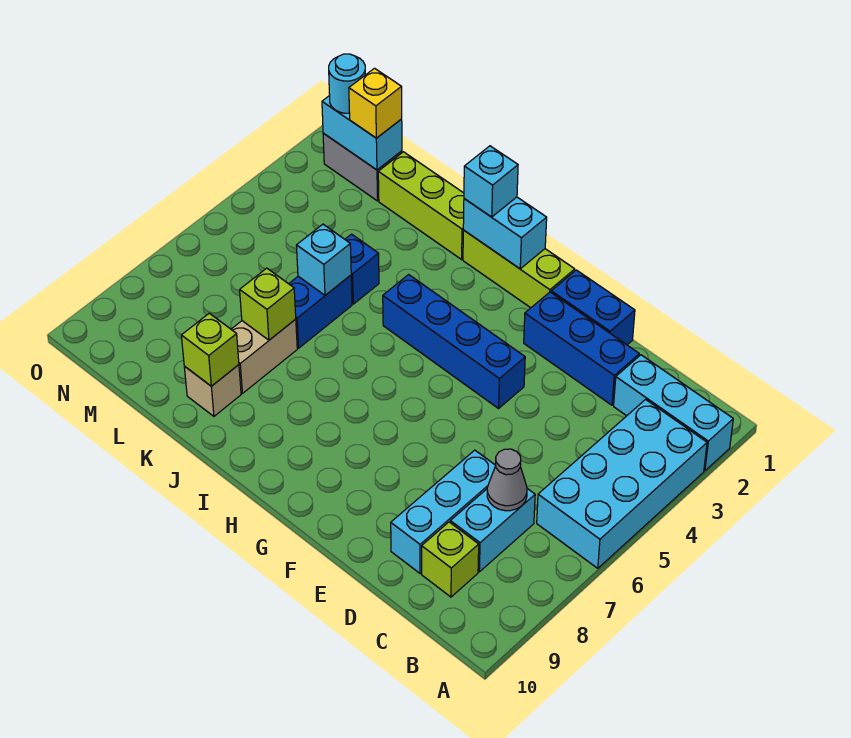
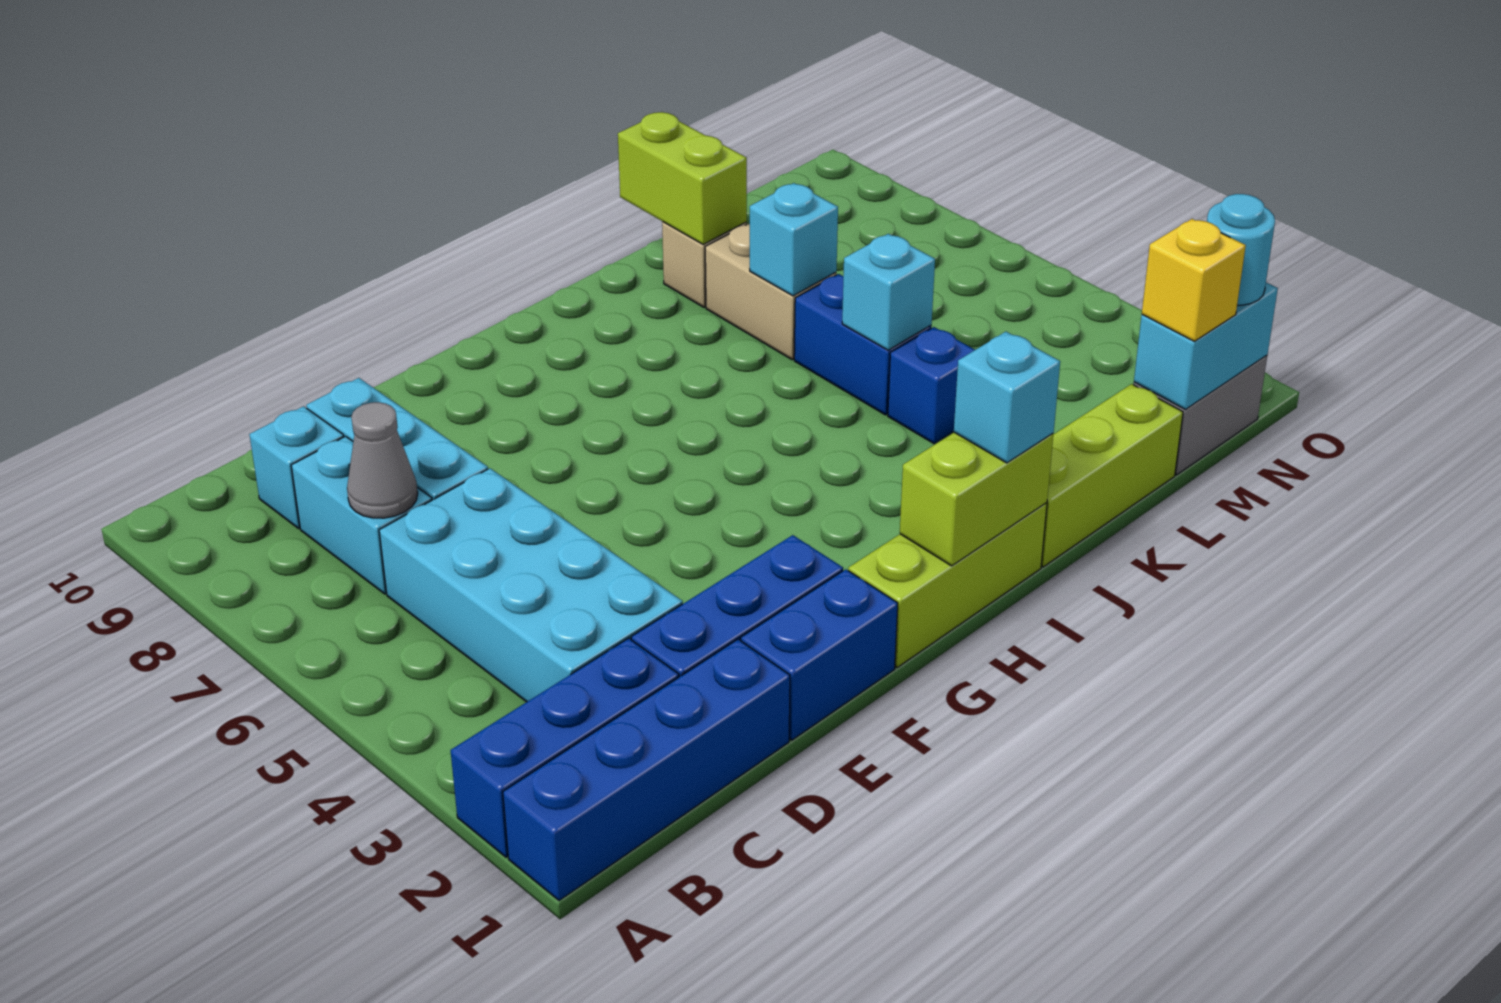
cyan brick A2:C2 level 1 -> blue brick A2:C2 level 1
cyan brick A3:B6 level 1 -> cyan brick C3:D6 level 1
lime brick C9 level 1 -> cyan brick C9 level 1
blue brick F4:I4 level 1 -> blue brick A1:D1 level 1
cyan brick H1:I1 level 2 -> lime brick H1:I1 level 2
lime brick K7 level 2 -> cyan brick K7 level 2
lime brick K9 level 2 -> lime brick K9:K10 level 2

